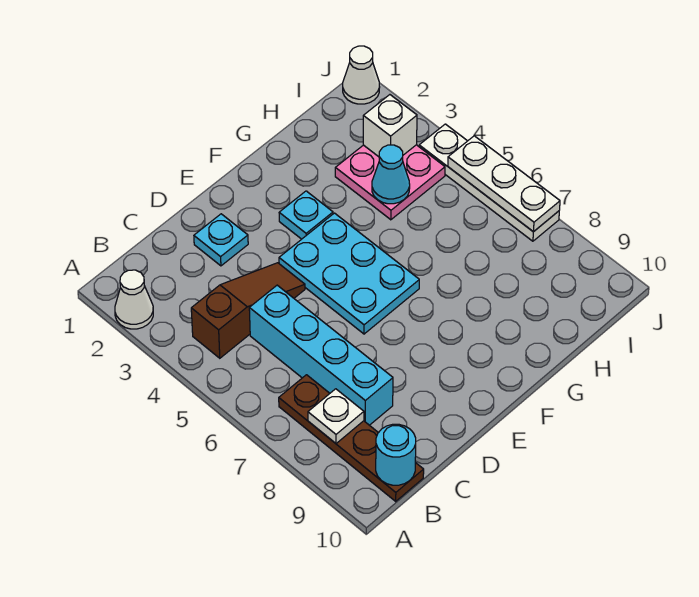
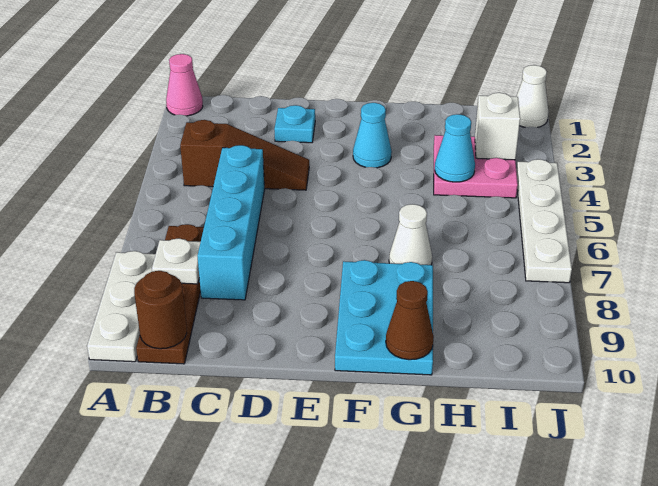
none -> pink cone A1 level 1
white cone A2 level 1 -> white cone G7 level 1
cyan round brick B10 level 2 -> brown round brick B10 level 2
cyan plate E4:F6 level 1 -> cyan plate F8:G10 level 1
cyan plate F3 level 1 -> cyan cone F3 level 1
none -> brown cone G10 level 2
white plate J5:J7 level 2 -> white plate A8:A10 level 1

